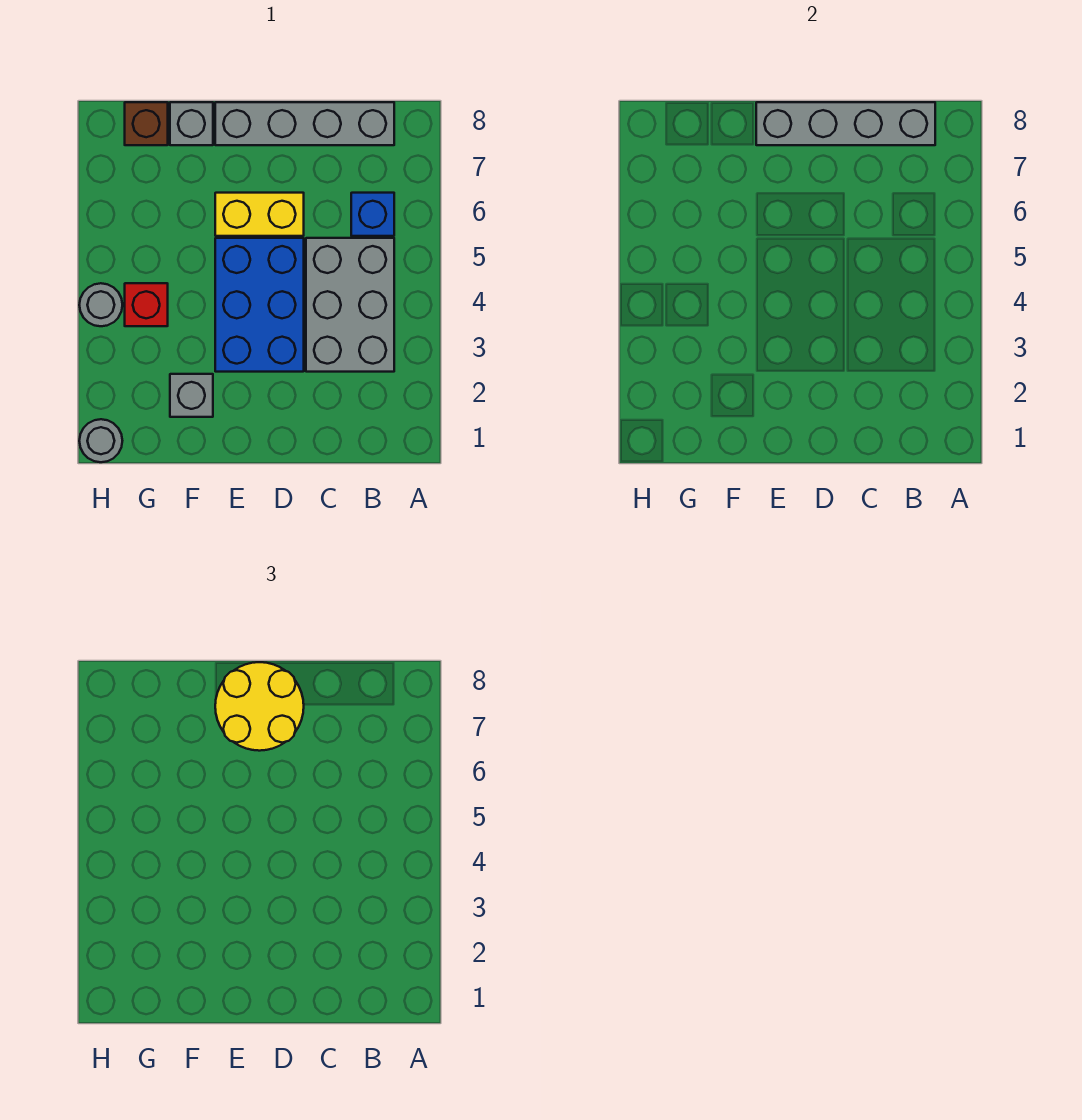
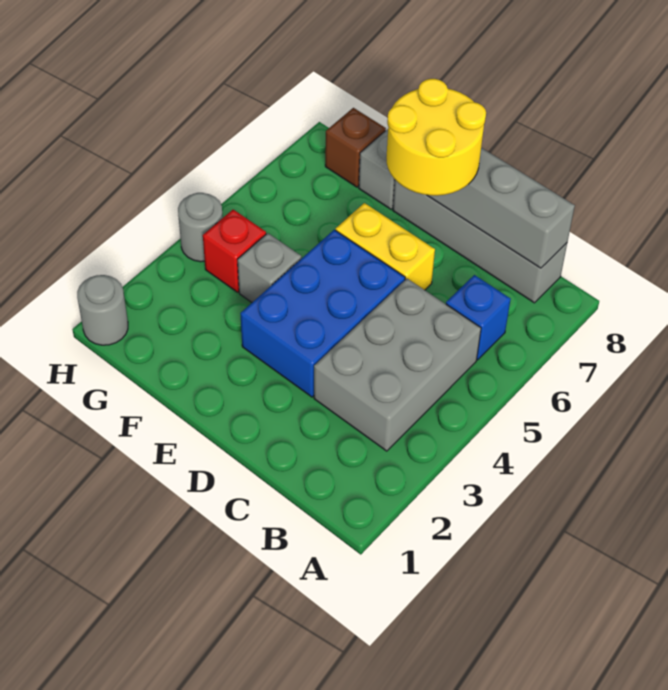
grey brick F2 level 1 -> grey brick F4 level 1

